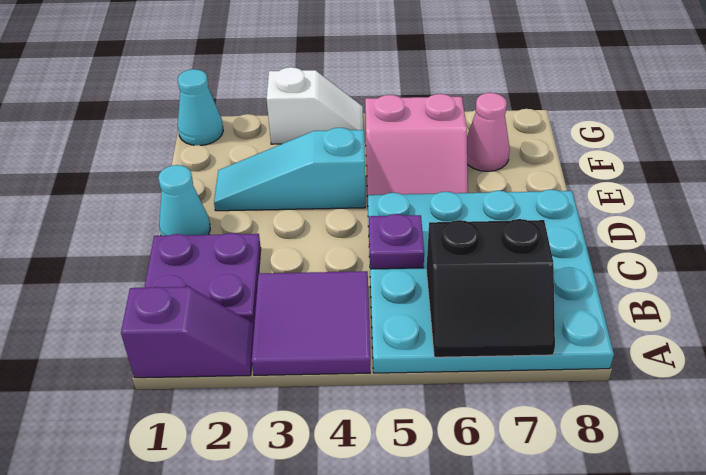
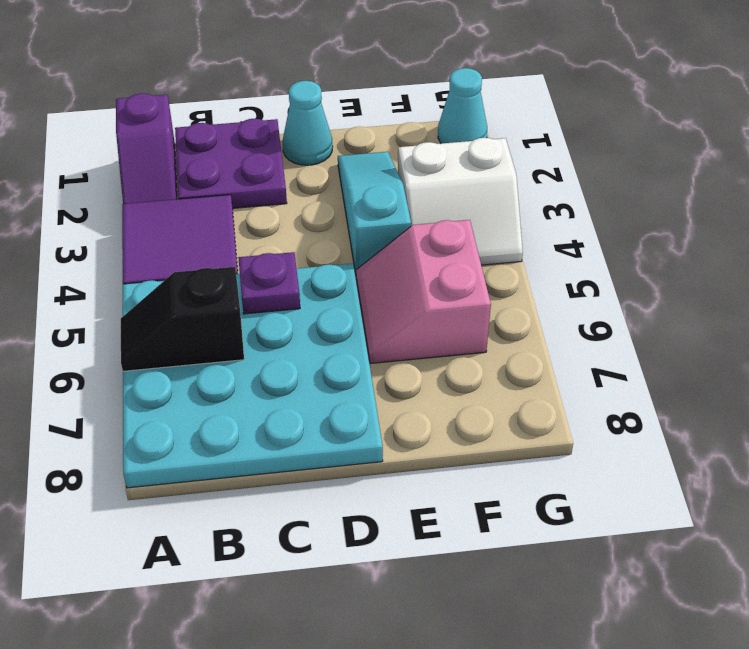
black slope A6:B7 level 2 top B -> black slope A6:B6 level 2 top B
pink cone F7 level 1 -> none
white slope G3:G4 level 1 top 3 -> white slope F3:G4 level 1 top 3

